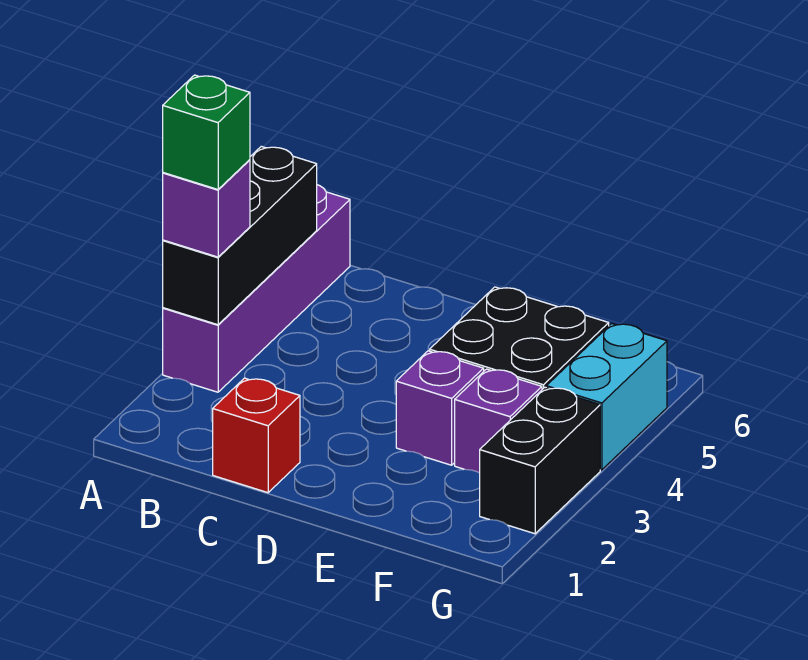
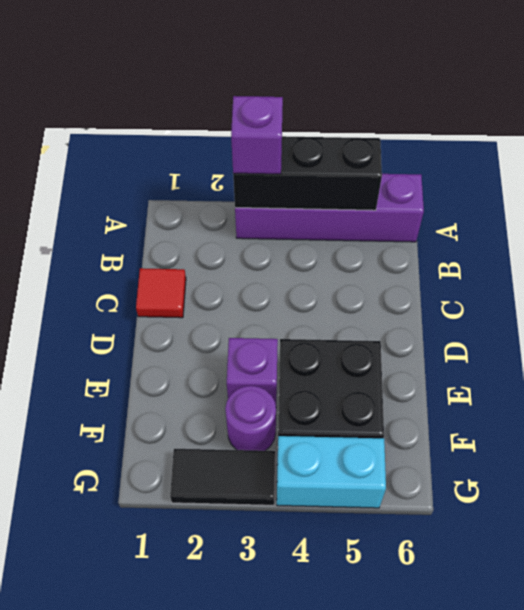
green brick A3 level 4 -> none
red brick C1 level 1 -> red tile C1 level 1
purple brick F3 level 1 -> purple round brick F3 level 1
black brick G2:G3 level 1 -> black tile G2:G3 level 1

